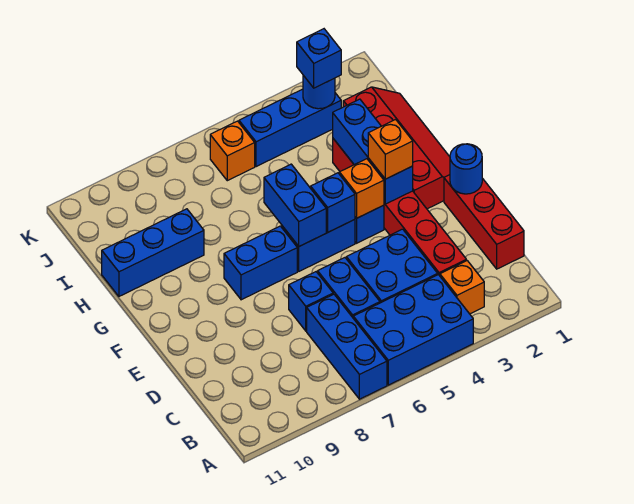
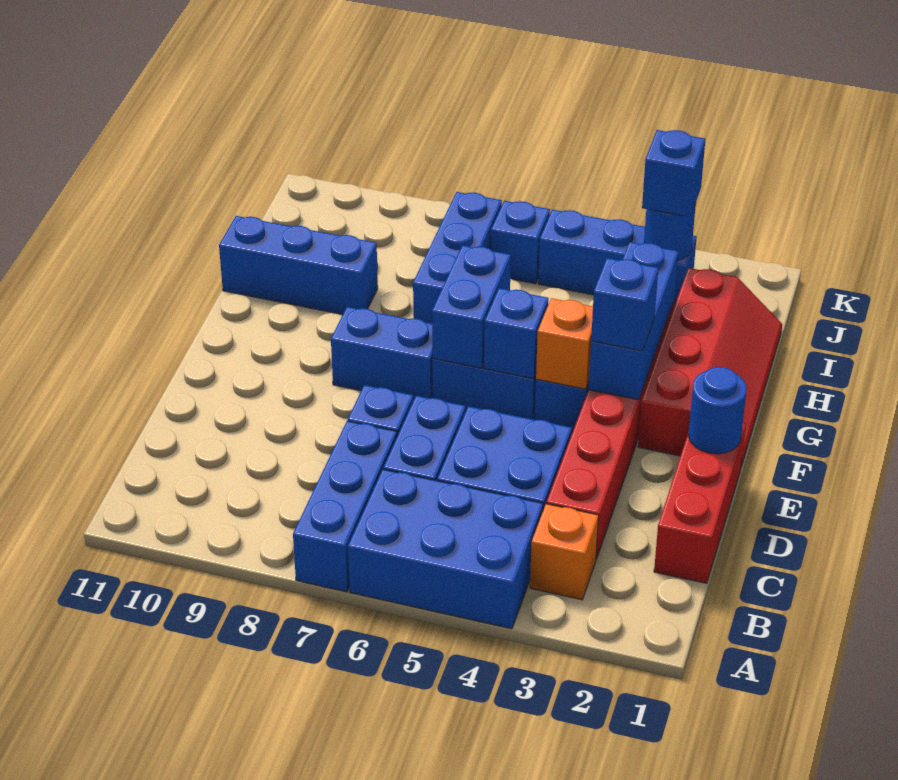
orange brick F3 level 3 -> blue brick F3 level 3
none -> blue brick H7:J7 level 1
orange brick J6 level 1 -> blue brick J6 level 1

